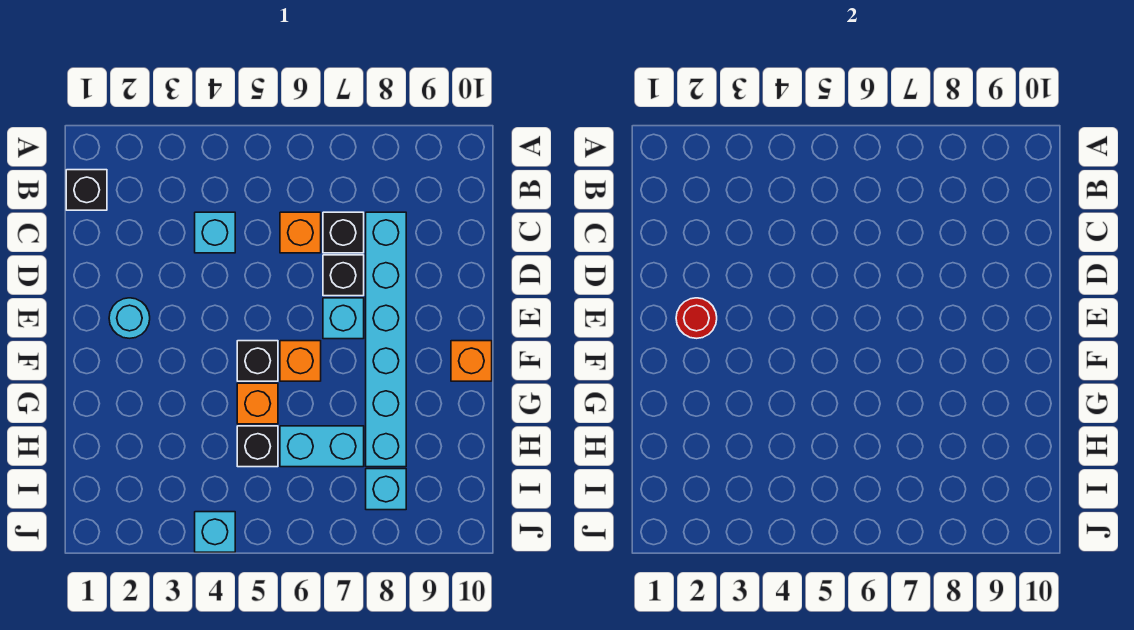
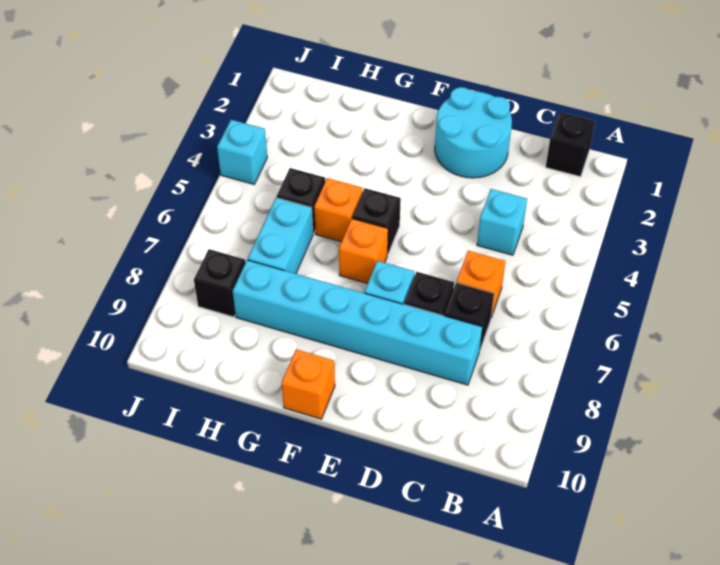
cyan round brick E2 level 1 -> cyan round brick D1:E2 level 1
red round brick E2 level 2 -> none
cyan brick I8 level 1 -> black brick I8 level 1

